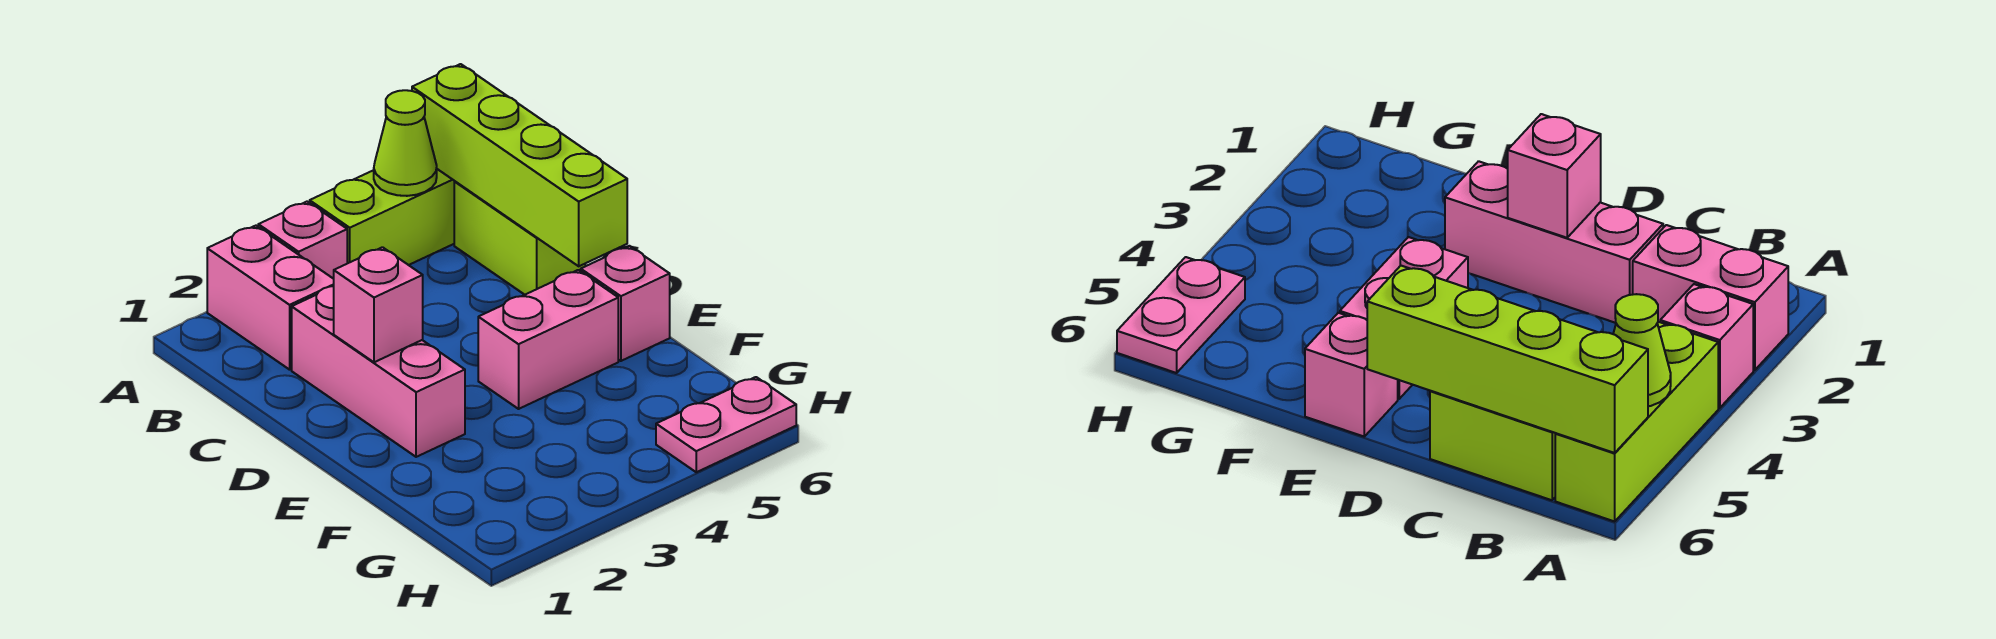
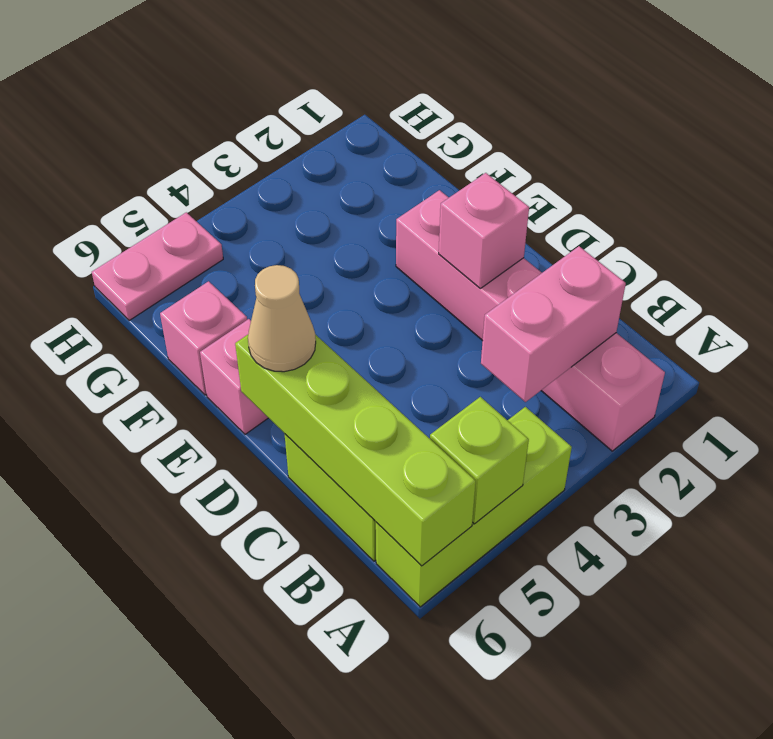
pink brick A3 level 1 -> pink brick F6 level 1
lime cone A5 level 2 -> lime brick A5 level 2
none -> tan cone D6 level 3
pink brick E4:E5 level 1 -> pink brick B2:B3 level 2

